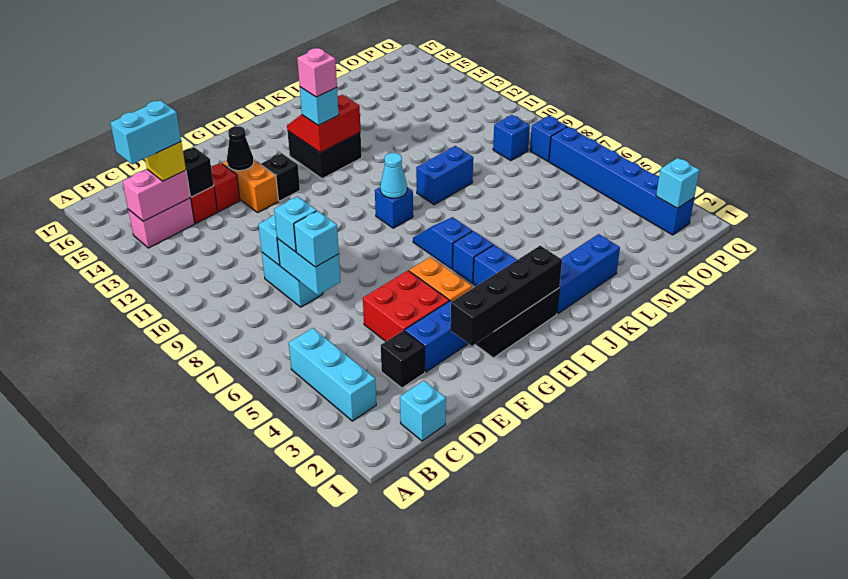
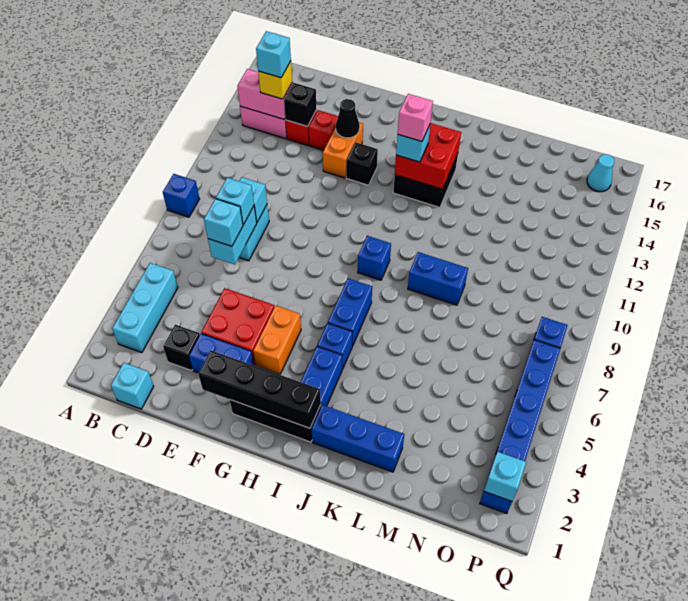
cyan brick B14:C14 level 4 -> cyan brick C14 level 4
blue slope I6:I7 level 1 top 6 -> blue brick I6:I7 level 1
cyan cone I9 level 2 -> cyan cone P16 level 1
red slope I13:J14 level 2 top 13 -> red brick I13:J14 level 2
blue brick O9 level 1 -> blue brick A9 level 1

